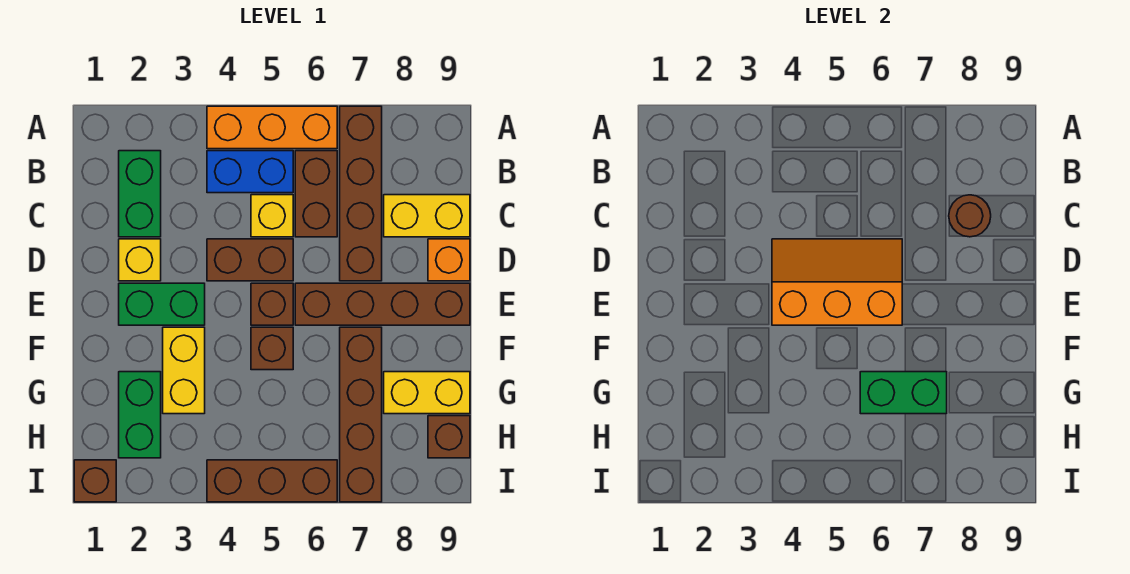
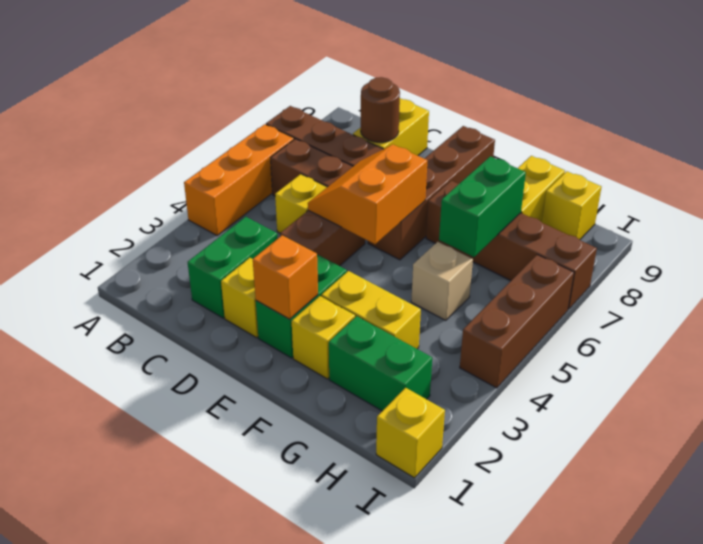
green brick B2:C2 level 1 -> green brick C2:C3 level 1
blue brick B4:B5 level 1 -> none
orange slope D4:E6 level 2 top E -> orange slope D5:E6 level 2 top E
orange brick D9 level 1 -> orange brick E2 level 2
brown brick E5 level 1 -> none
none -> yellow brick F2 level 1
brown brick F5 level 1 -> none
none -> tan brick G5 level 1
brown brick H9 level 1 -> yellow brick H9 level 1
brown brick I1 level 1 -> yellow brick I1 level 1

